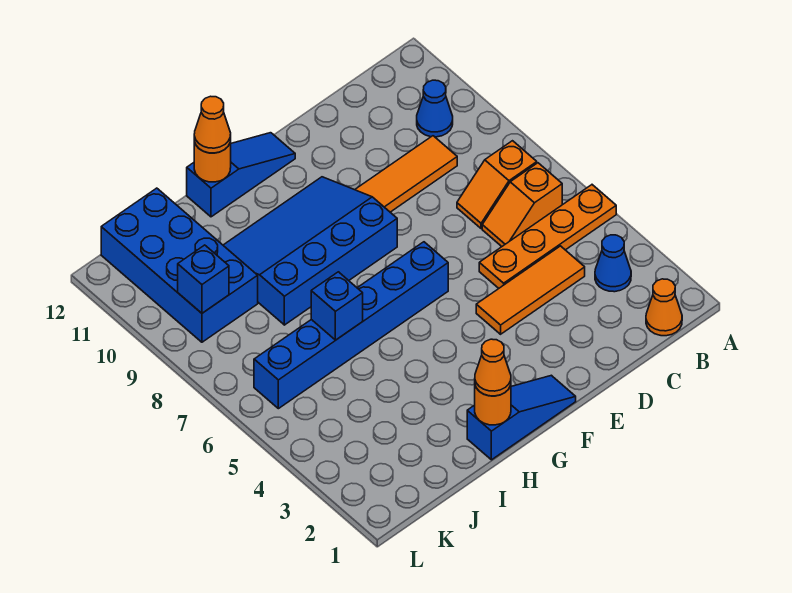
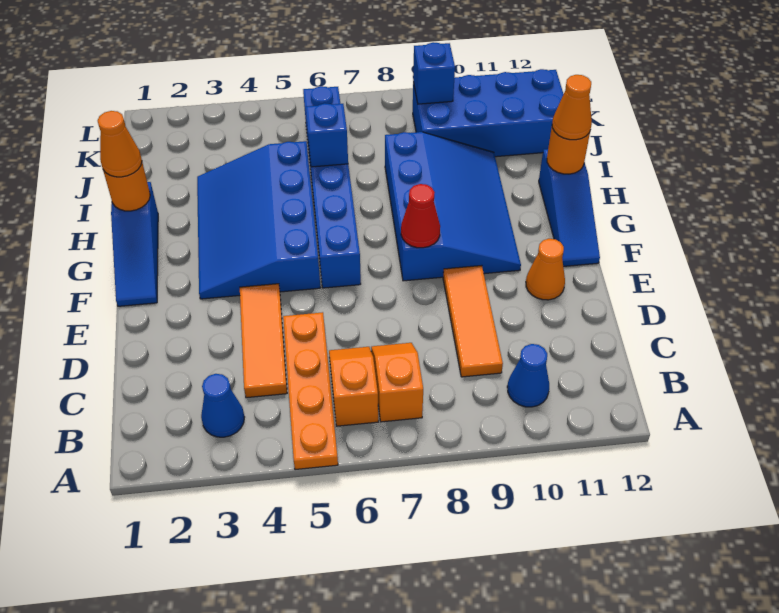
orange cone B1 level 1 -> orange cone E11 level 1
none -> blue slope F3:I5 level 1 top 5
none -> red cone F8 level 2

